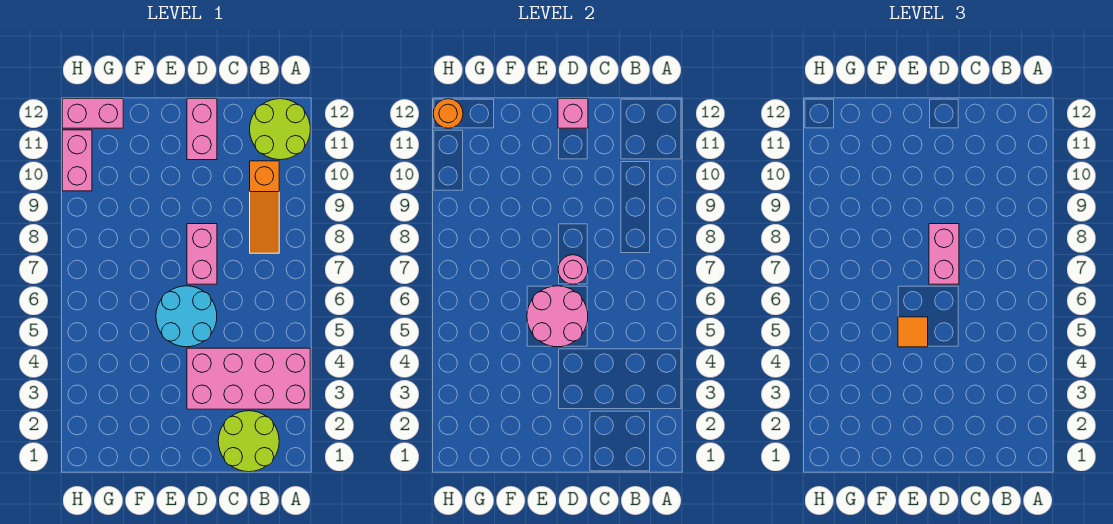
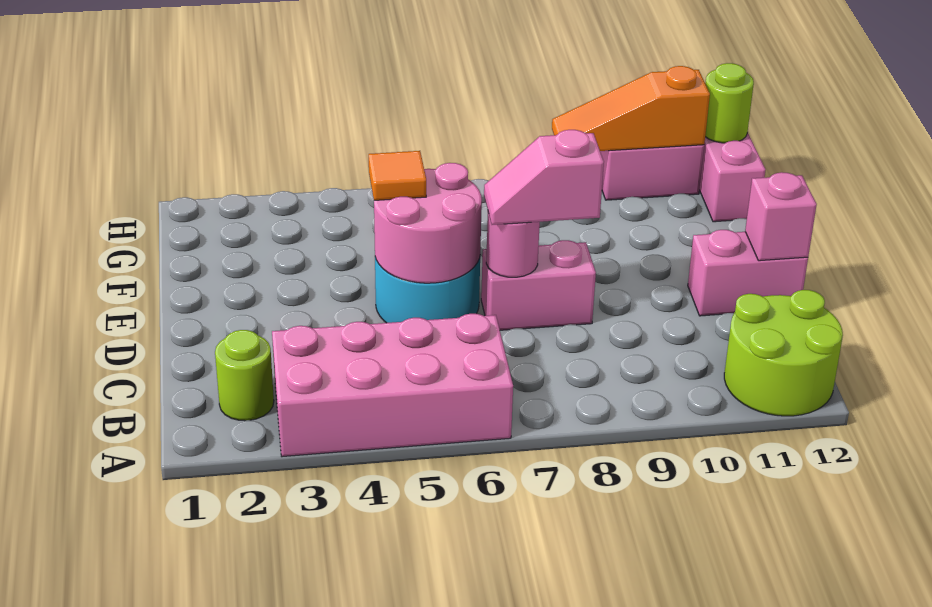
pink brick A3:D4 level 1 -> pink brick A3:B6 level 1
lime round brick B1:C2 level 1 -> lime round brick B2 level 1
orange slope B8:B10 level 1 top 10 -> orange slope H9:H11 level 2 top 11
pink brick D7:D8 level 3 -> pink slope D7:D8 level 3 top 8
orange round brick H12 level 2 -> lime round brick H12 level 2

